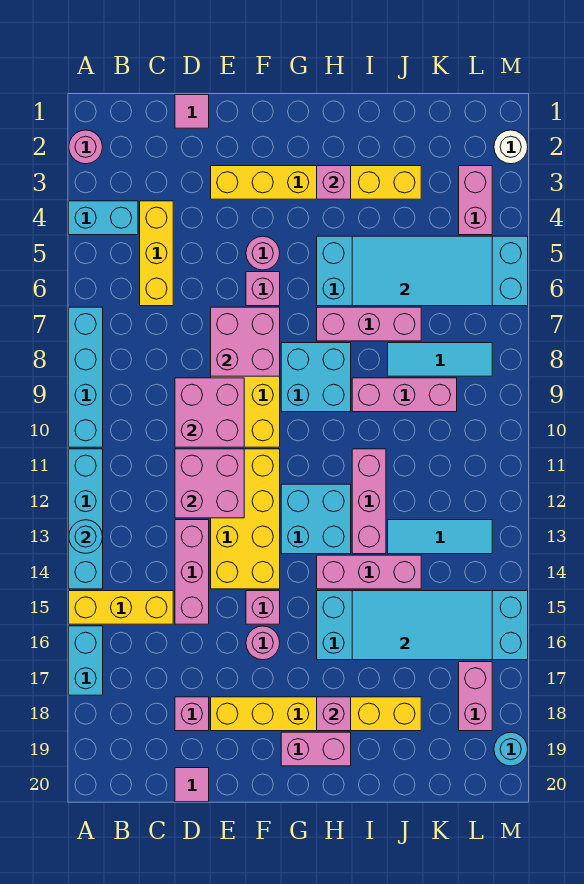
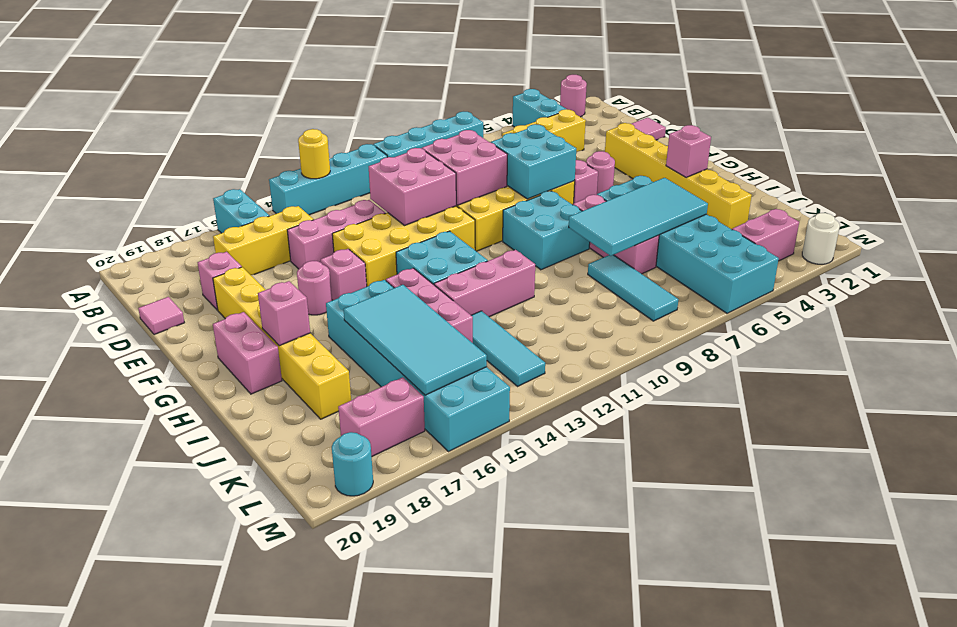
cyan round brick A13 level 2 -> yellow round brick A13 level 2
yellow brick A15:C15 level 1 -> yellow brick C15:C17 level 1
cyan brick A16:A17 level 1 -> cyan brick A16:B16 level 1
pink brick E7:F8 level 2 -> cyan brick E7:F8 level 2
cyan tile I5:L6 level 2 -> cyan tile I5:J8 level 2
pink brick I9:K9 level 1 -> none

